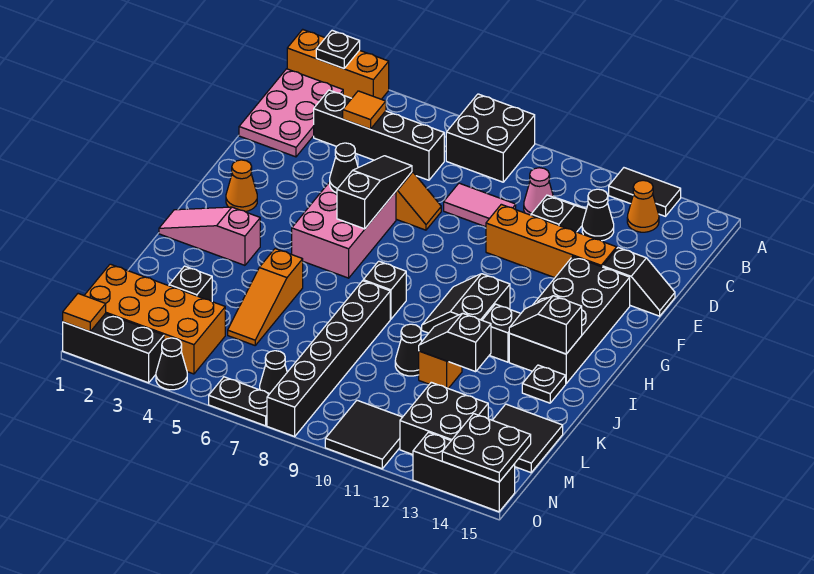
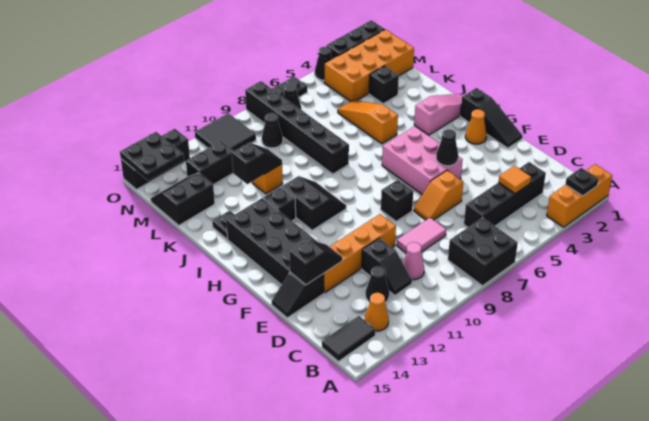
black tile A12:A13 level 1 -> black tile B14:B15 level 1
pink plate B1:D2 level 1 -> none
black slope E6:G6 level 2 top G -> black slope F1:H1 level 1 top H
black brick I8 level 1 -> black brick F8 level 1
black slope I13:I14 level 2 top 14 -> black slope E13:E14 level 2 top 14
black cone K10 level 1 -> black cone M9 level 1
black tile L14:M15 level 1 -> black slope L14:M15 level 1 top L
black brick M12:N13 level 1 -> black brick M12:M13 level 1
orange tile O1 level 2 -> none

